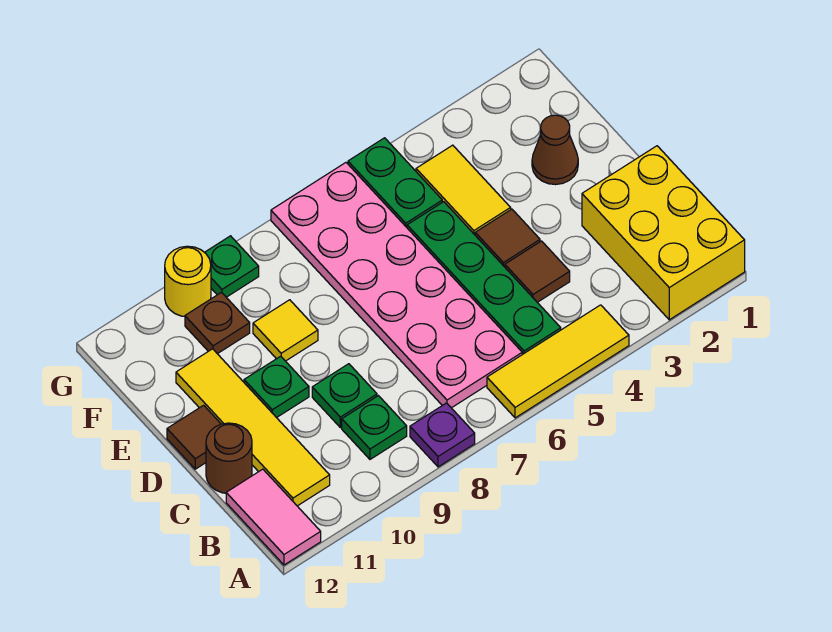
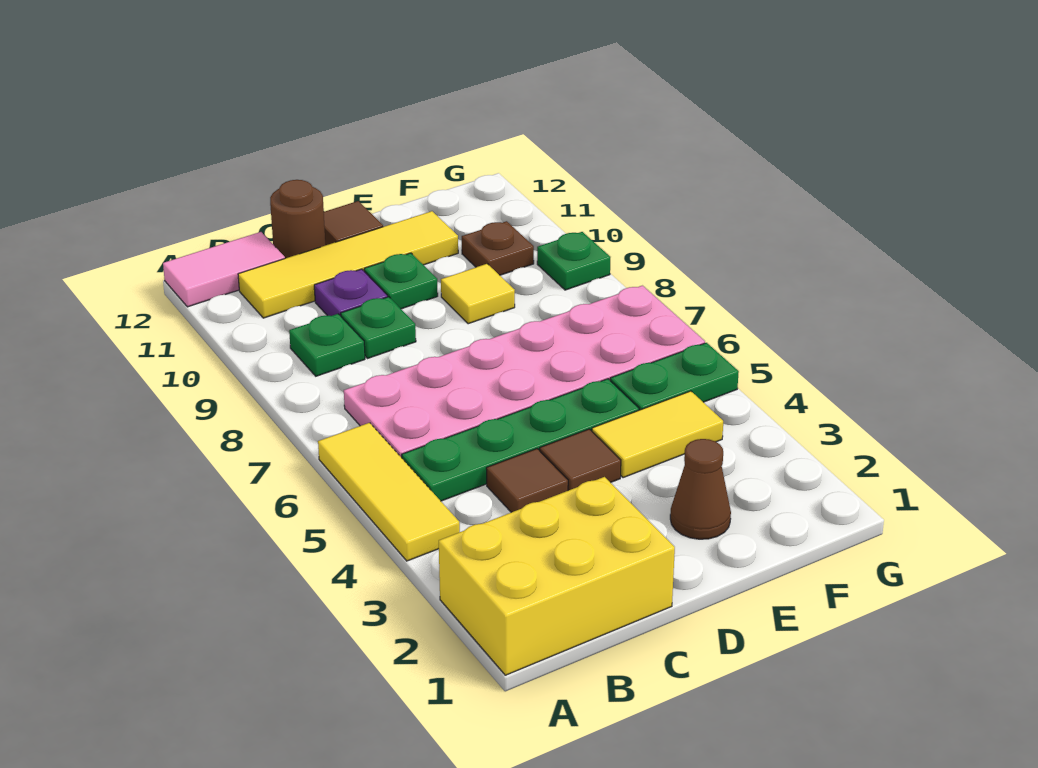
purple plate A8 level 1 -> purple plate C10 level 1
yellow round brick G10 level 1 -> none

